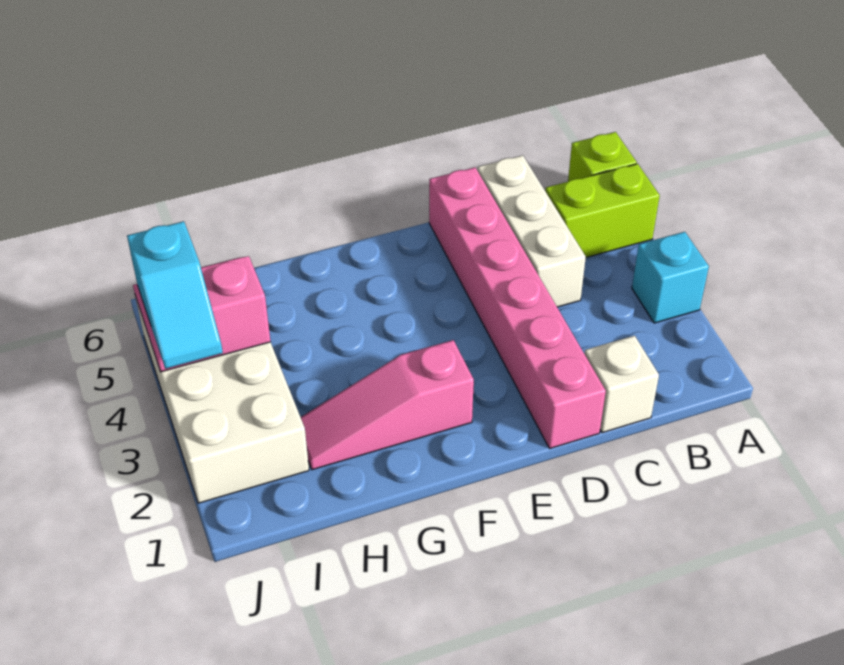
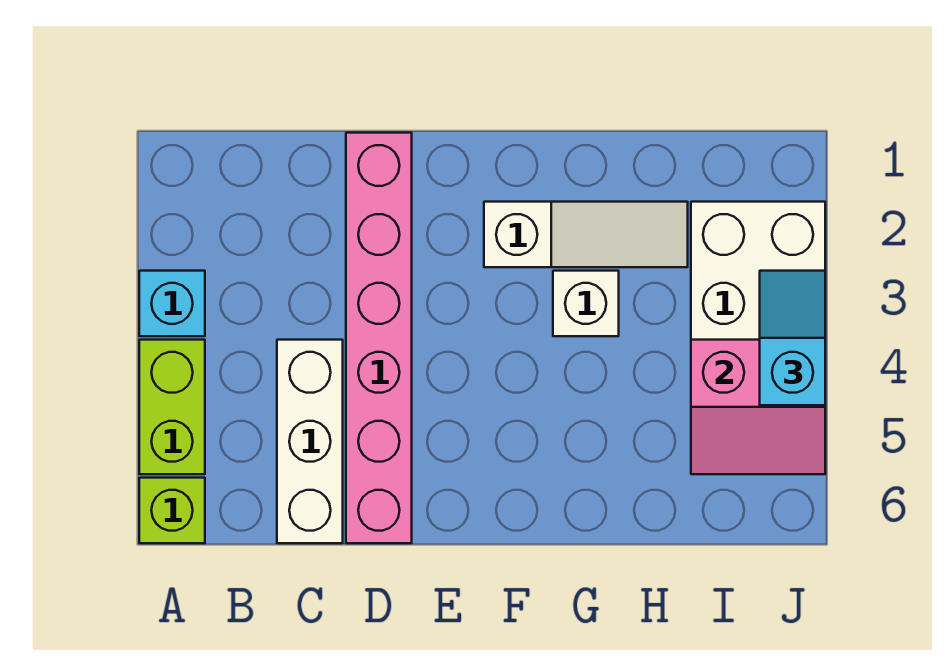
lime brick A5:B5 level 1 -> lime brick A4:A5 level 1
white brick C1 level 1 -> white brick G3 level 1
pink slope F2:H2 level 1 top F -> white slope F2:H2 level 1 top F

